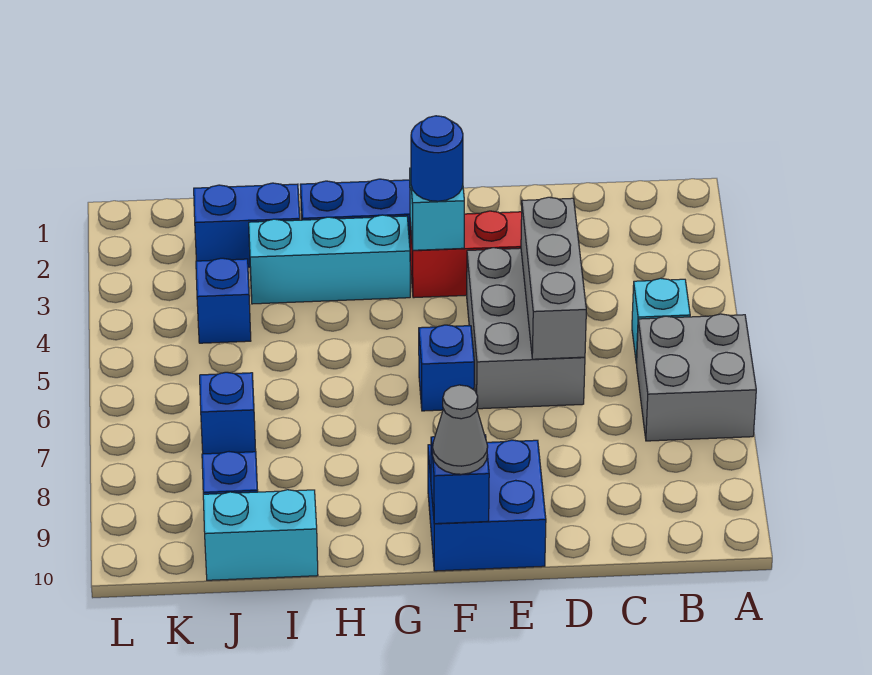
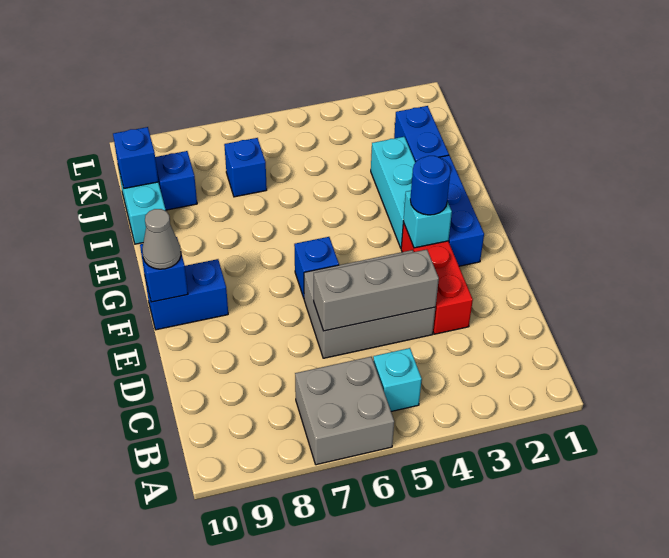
blue brick E9:F10 level 1 -> blue brick F9:F10 level 1
blue brick J4 level 1 -> blue brick J10 level 2

